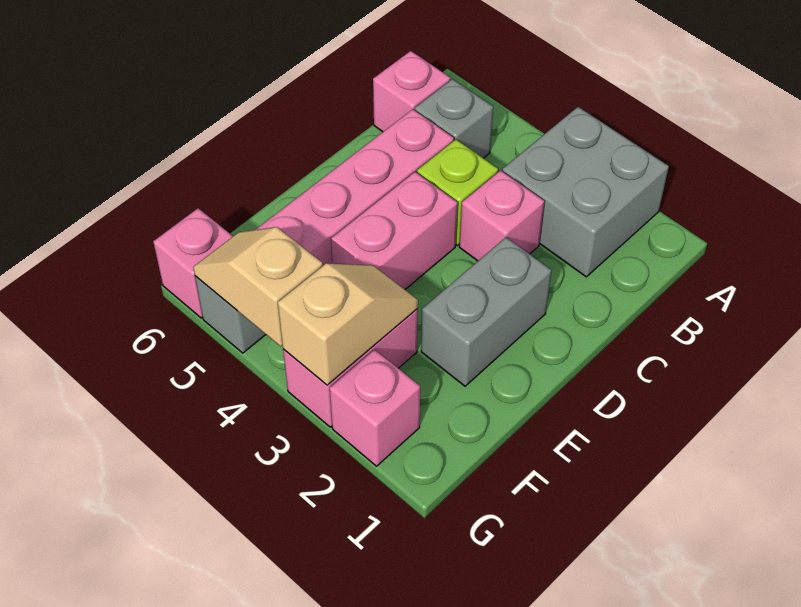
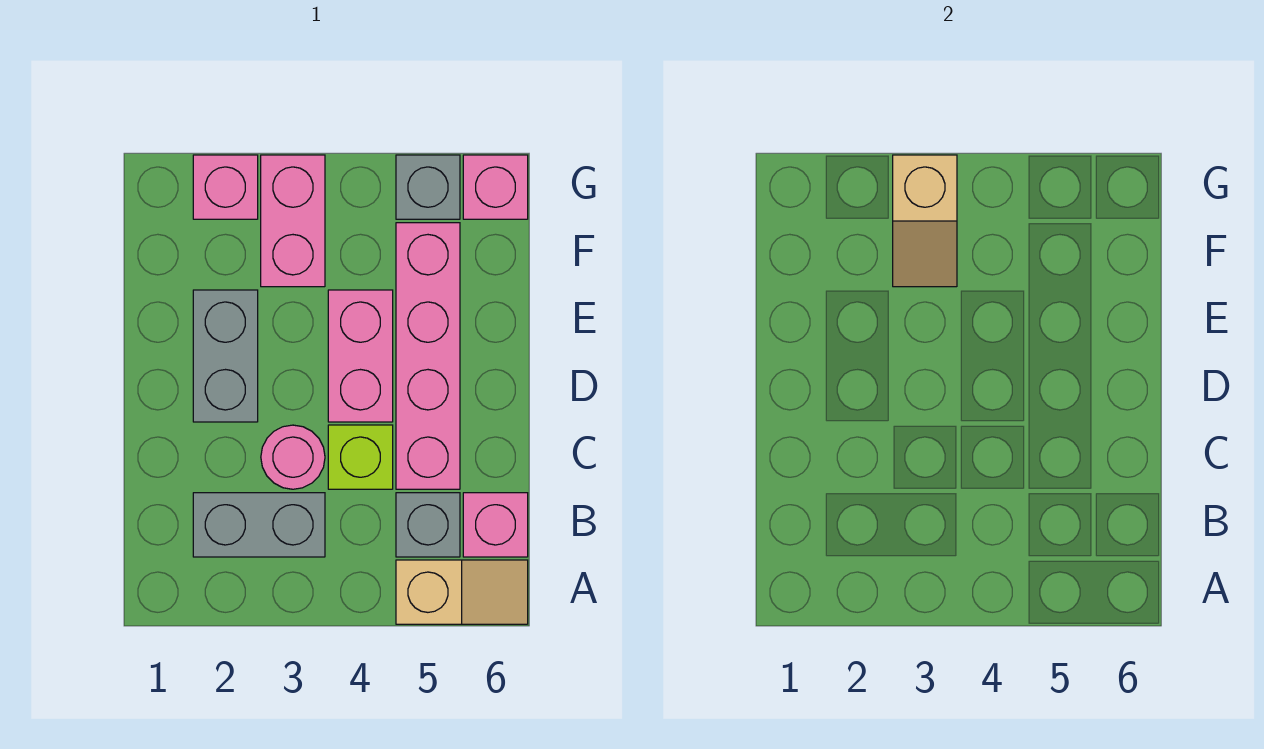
grey brick A2:B3 level 1 -> grey brick B2:B3 level 1
pink brick C3 level 1 -> pink round brick C3 level 1
tan slope G4:G5 level 2 top 4 -> tan slope A5:A6 level 1 top 5

